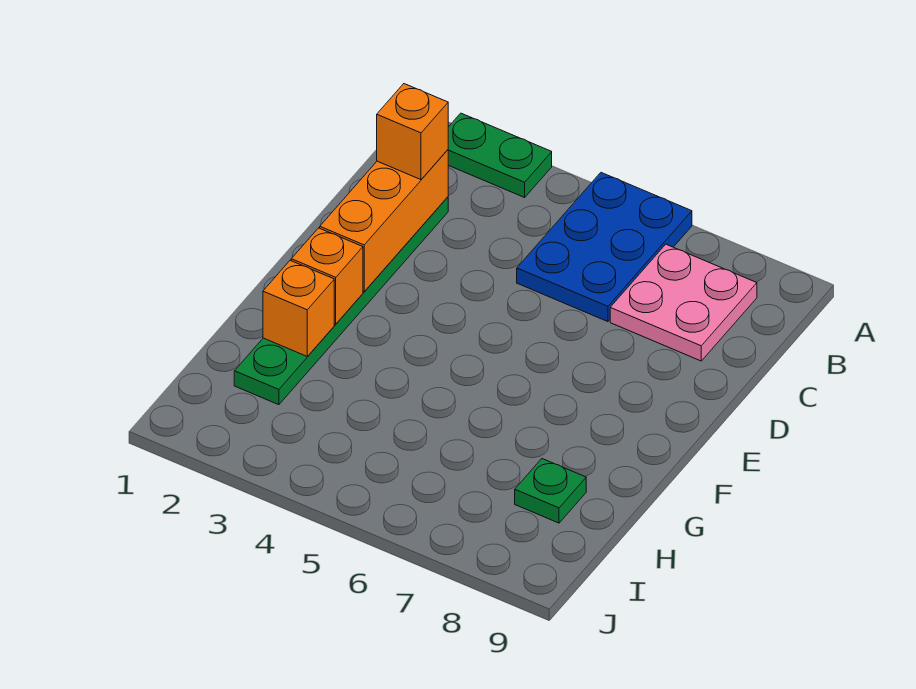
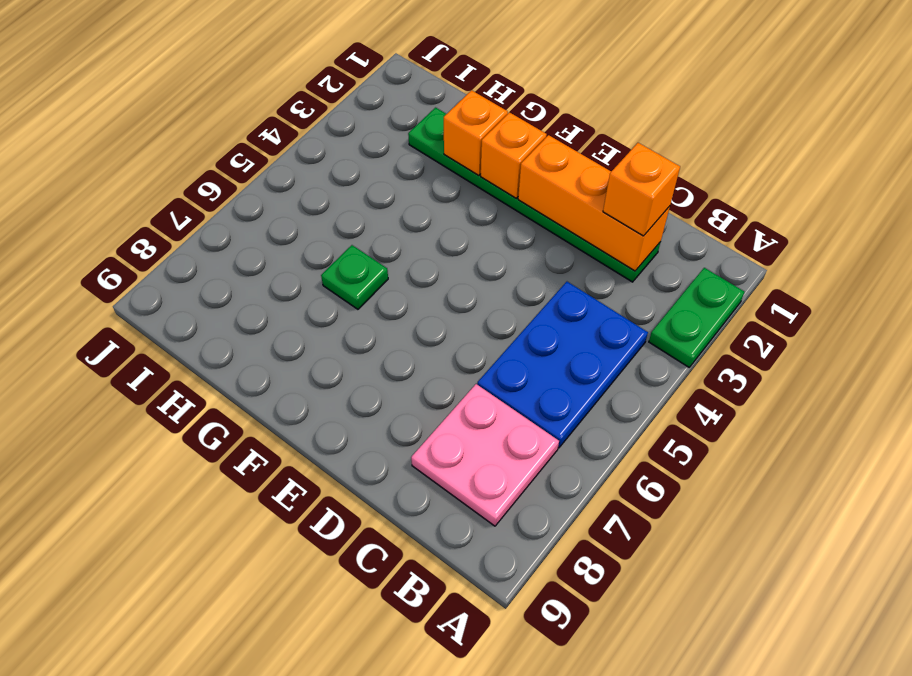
blue plate A5:C6 level 1 -> blue plate B4:C6 level 1
green plate H8 level 1 -> green plate G6 level 1

